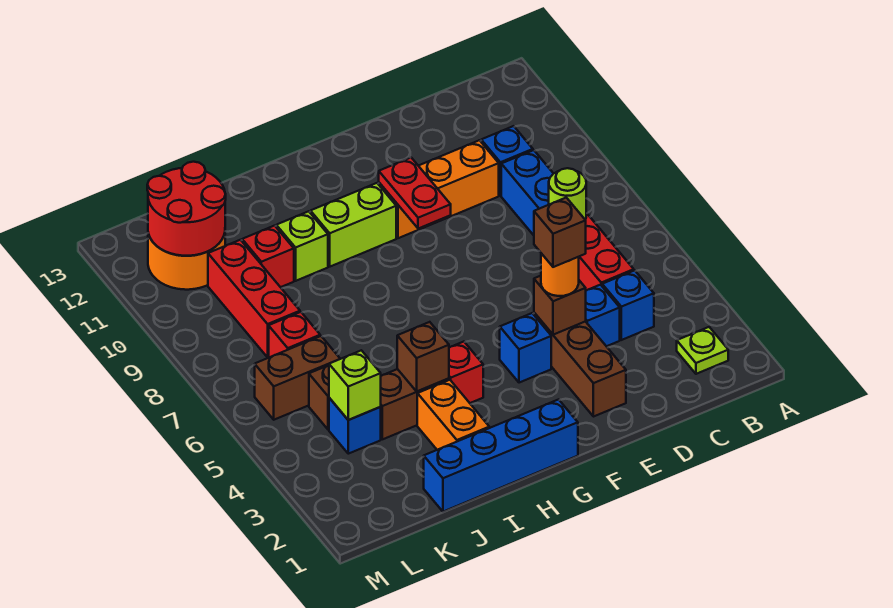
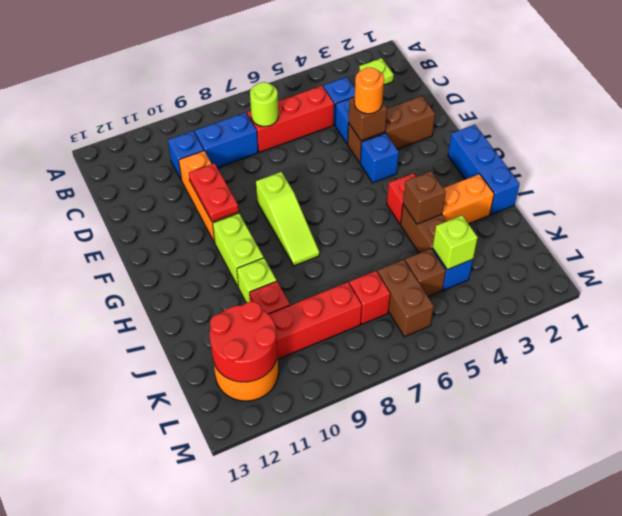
brown brick E4 level 4 -> none
none -> lime slope F8:H8 level 1 top F
red plate F9:F10 level 2 -> red plate E10:F10 level 2
blue brick G1:J1 level 1 -> blue brick G1:I1 level 1

